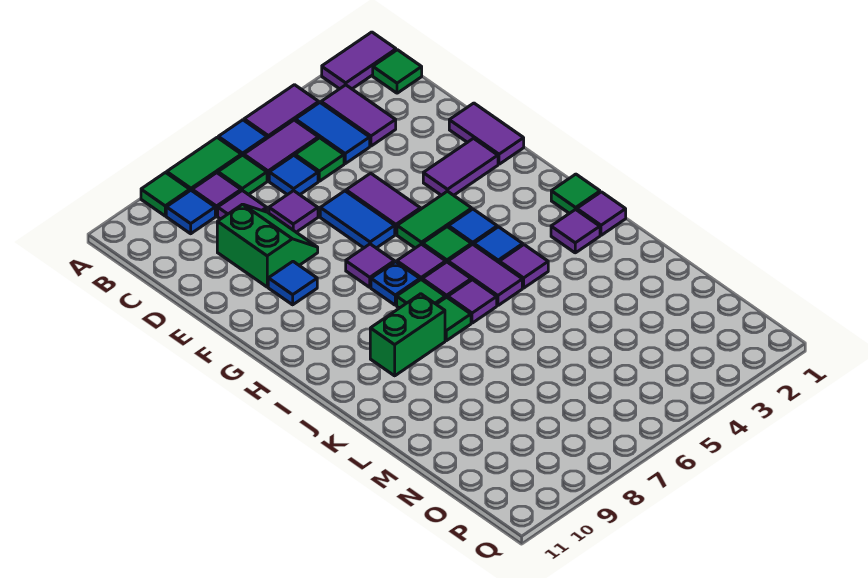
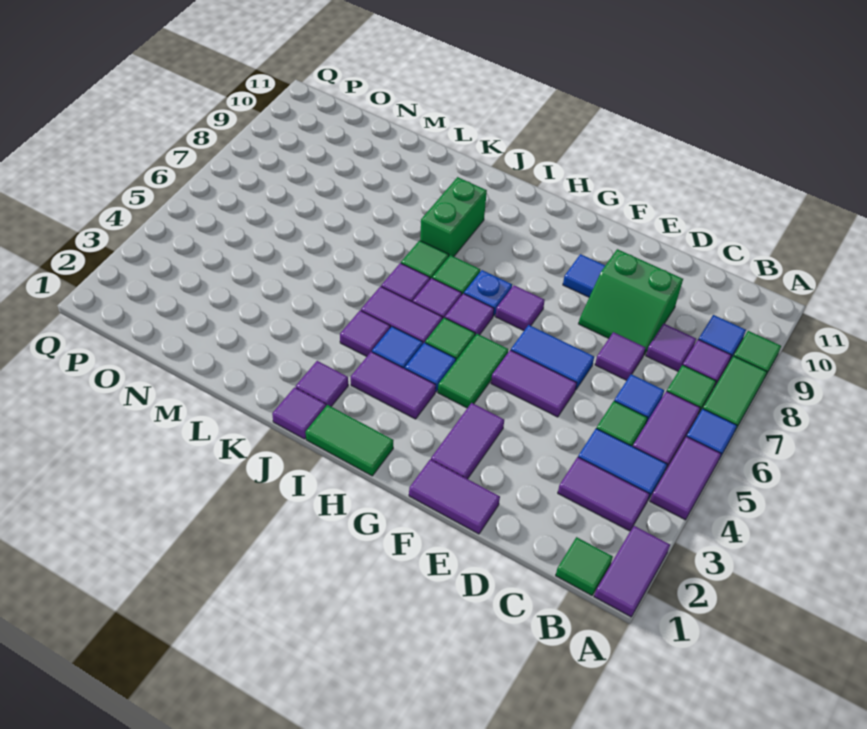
none -> purple tile H3:I3 level 1
green tile I1 level 1 -> green tile H1:I1 level 1

